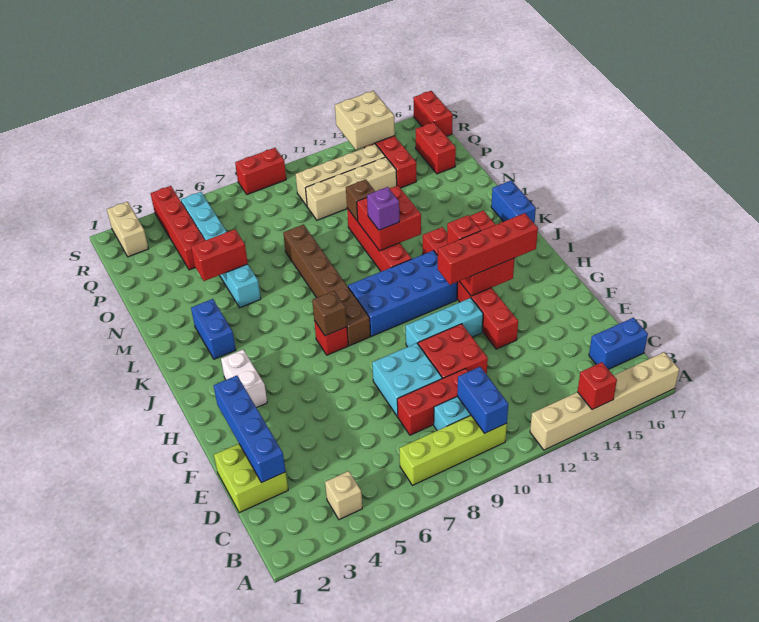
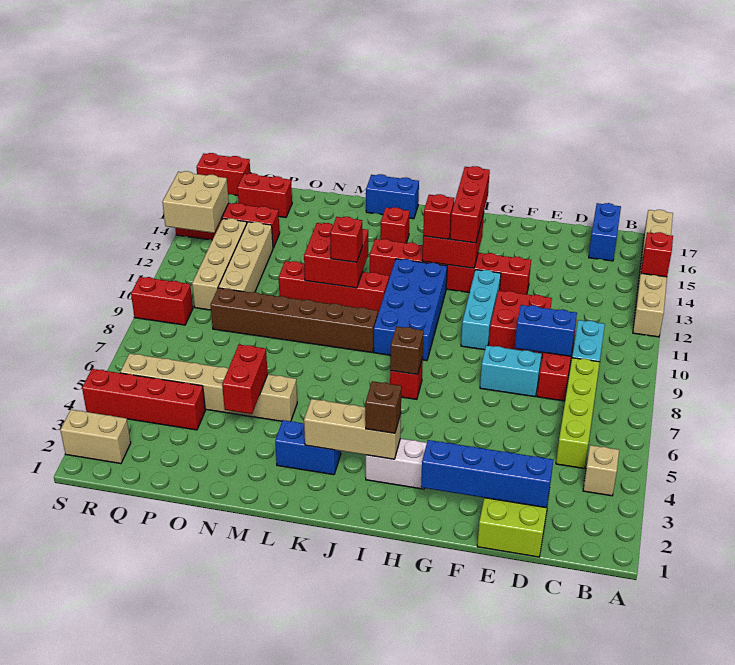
lime brick B7:B10 level 1 -> lime brick C5:C8 level 1
blue brick B10:C10 level 2 -> blue brick D9:E9 level 2
cyan brick E8:F9 level 1 -> cyan brick E8:F8 level 1
red brick H12:H15 level 3 -> red brick H13:H15 level 3
none -> tan brick I3:K3 level 2
brown brick I8:N8 level 1 -> brown brick K9:P9 level 1
purple brick L11 level 3 -> red brick L11 level 3
cyan brick M5:R5 level 1 -> tan brick M5:R5 level 1
brown brick N11 level 2 -> brown brick I3 level 3
red brick S8:S9 level 1 -> red brick R9:S9 level 1

